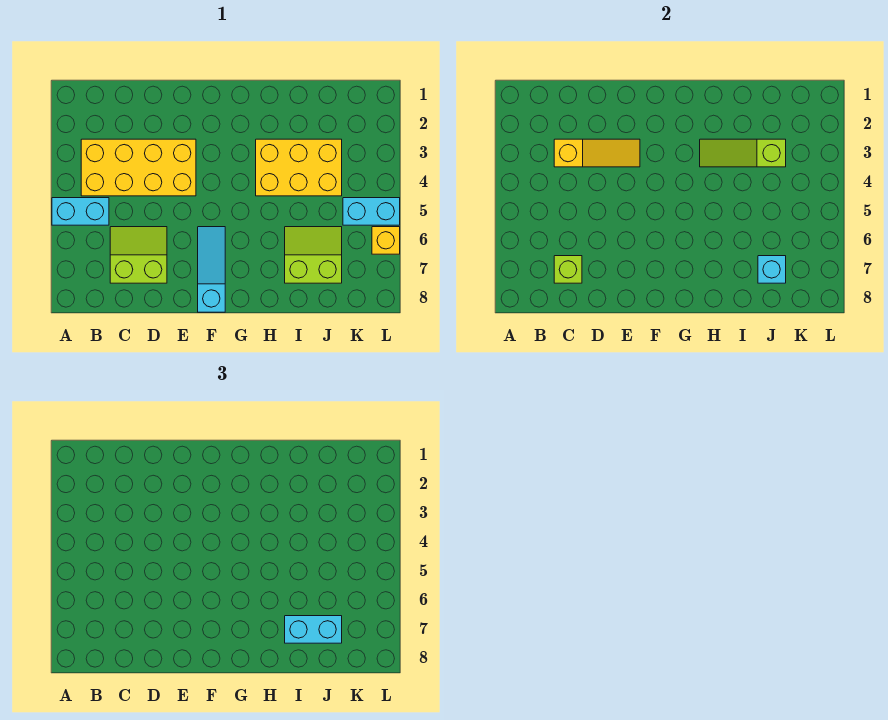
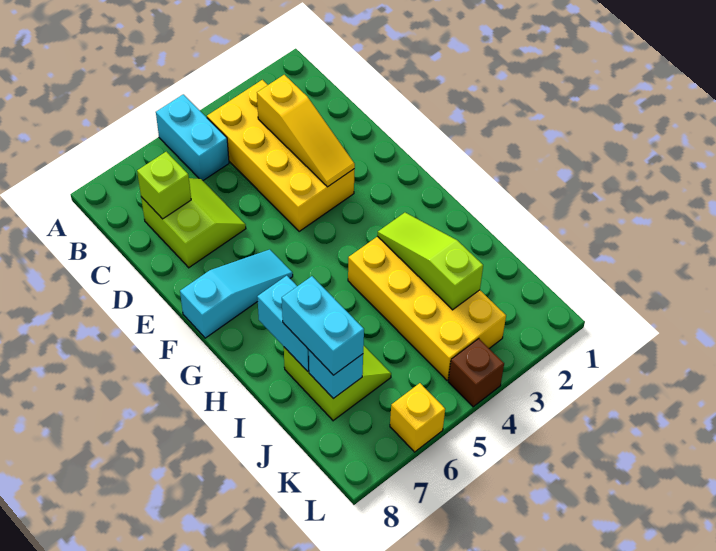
yellow brick H3:J4 level 1 -> yellow brick H3:K4 level 1
cyan brick K5:L5 level 1 -> cyan brick H7:I7 level 2
none -> brown brick L4 level 1

